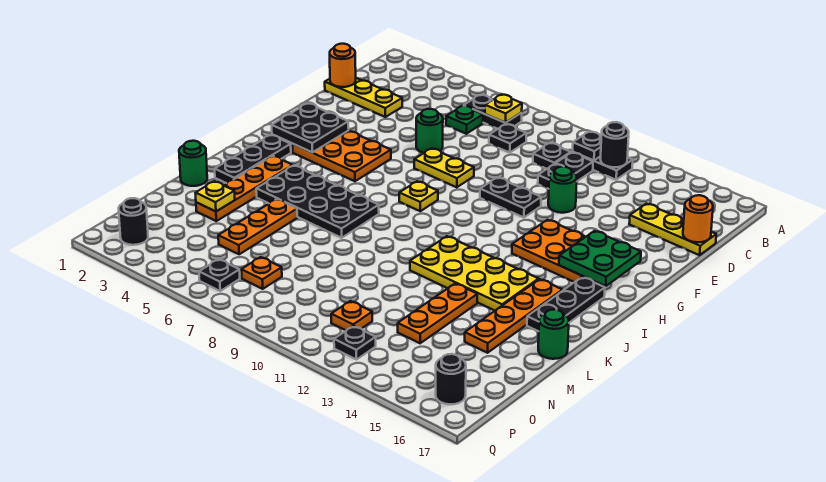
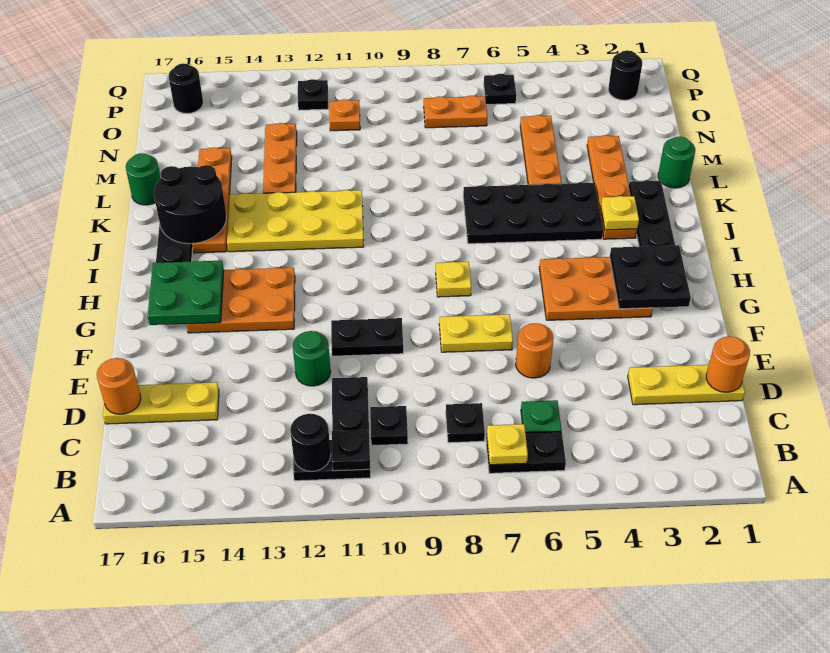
green round brick E6 level 1 -> orange round brick E6 level 1
none -> black round brick J15:K16 level 2
yellow plate M3 level 2 -> yellow plate J3 level 2
orange plate O7 level 1 -> orange plate O7:O8 level 1

